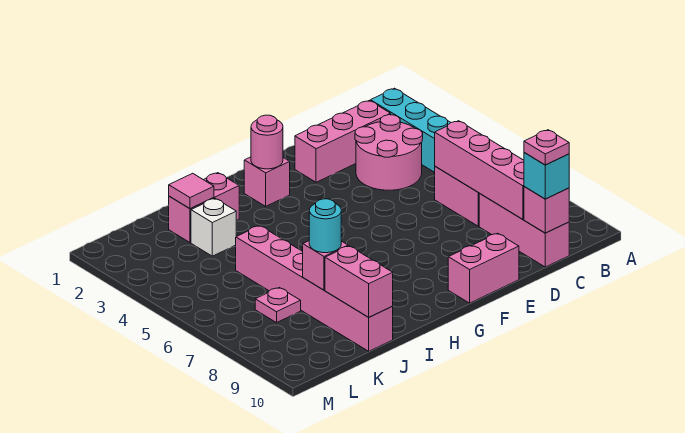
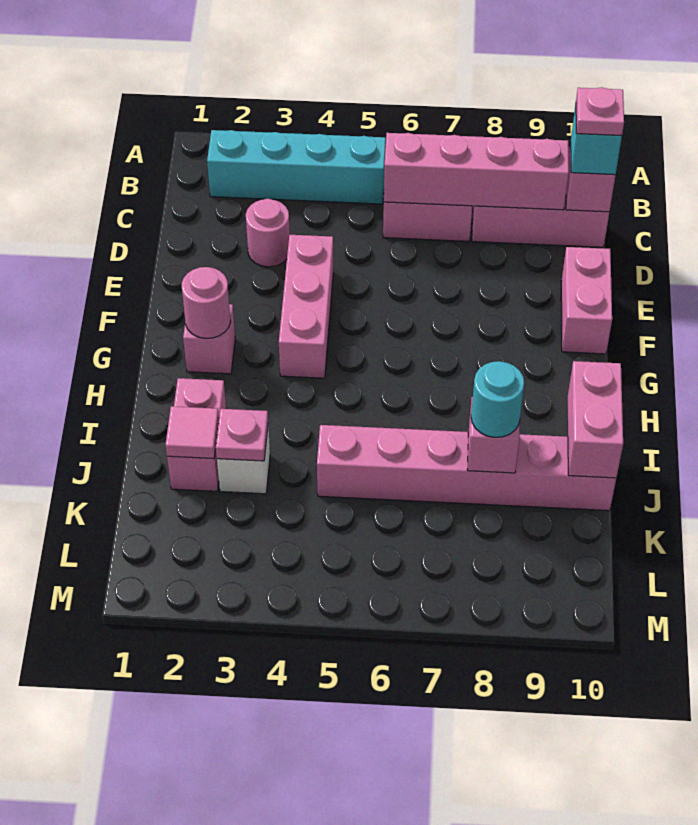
pink brick C2:E2 level 1 -> pink brick E4:G4 level 1
pink round brick C3:D4 level 1 -> pink round brick D3 level 1
pink brick J9:J10 level 2 -> pink brick I10:J10 level 2
pink plate K7 level 1 -> pink plate J3 level 2

